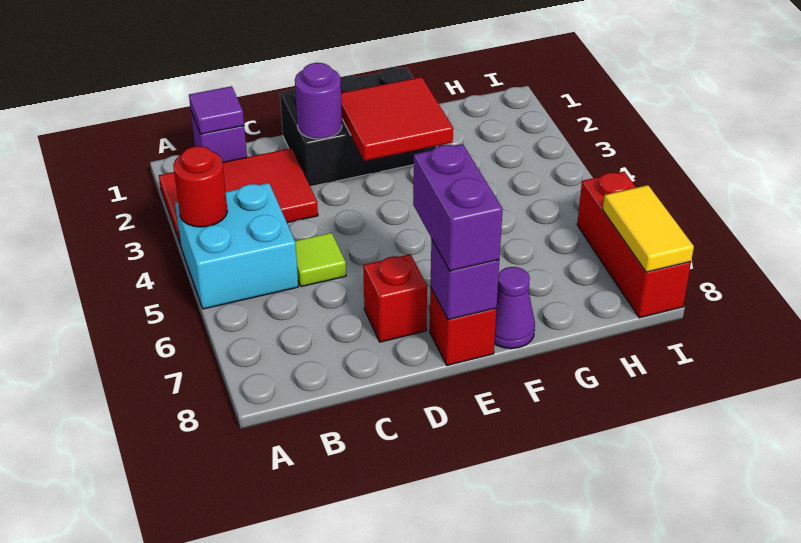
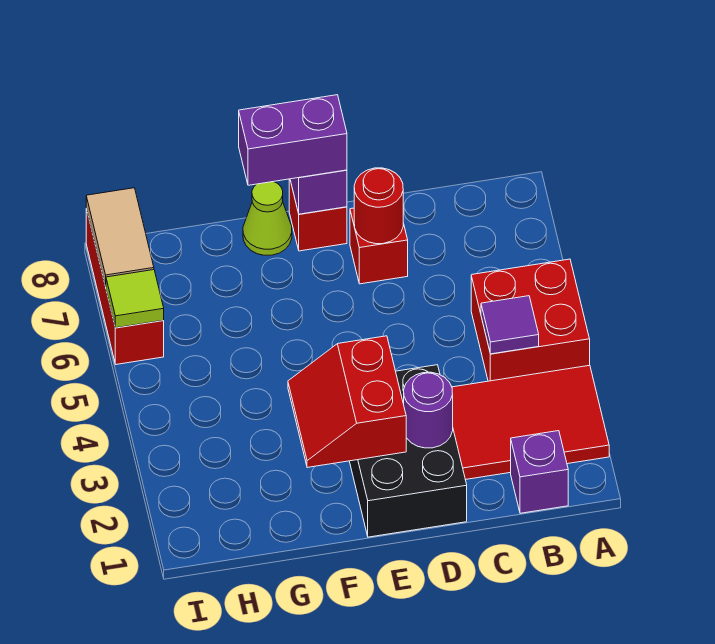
cyan brick A4:B5 level 1 -> red brick A4:B5 level 1
red round brick A4 level 2 -> red round brick D7 level 2
purple tile B1 level 2 -> purple tile B4 level 2
lime tile C5 level 1 -> lime tile I6 level 2
black brick D1:F2 level 1 -> black brick D1:E3 level 1
red tile E2:F3 level 2 -> red slope E2:F3 level 2 top E
purple brick E7:E8 level 3 -> purple brick E8:F8 level 3
purple cone F8 level 1 -> lime cone F8 level 1
yellow tile I7:I8 level 2 -> tan tile I7:I8 level 2

